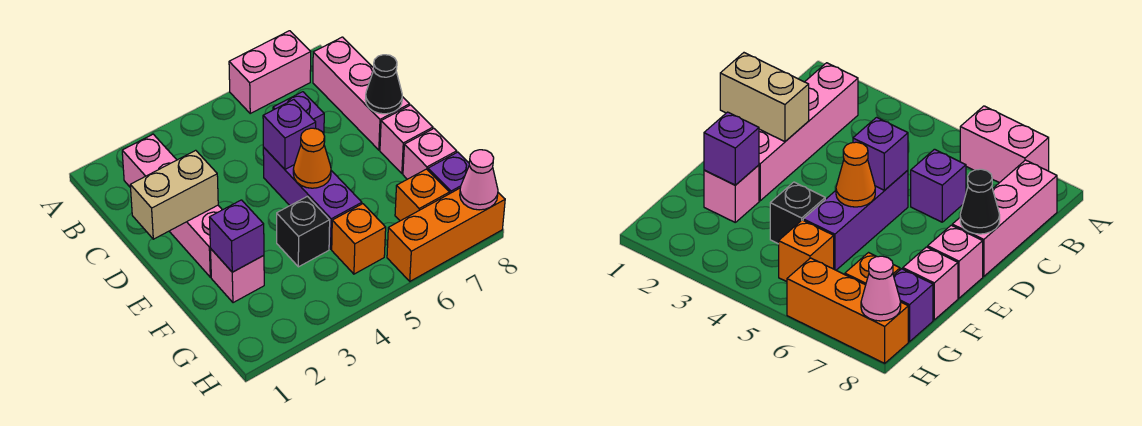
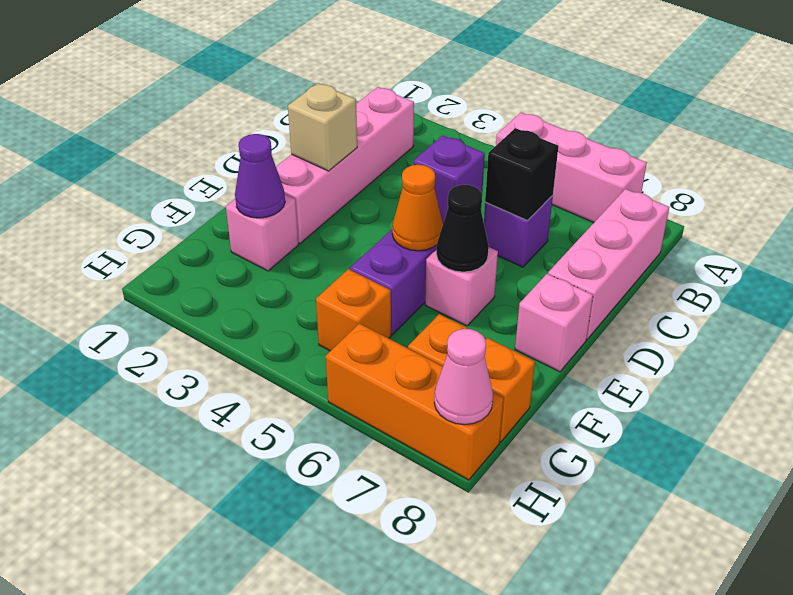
pink brick A6:A7 level 1 -> pink brick A5:A7 level 1
tan brick D1:D2 level 2 -> tan brick D2 level 2
black cone D8 level 2 -> black cone E6 level 2
purple brick F2 level 2 -> purple cone F2 level 2
black brick F4 level 1 -> black brick C6 level 2
pink brick F8 level 1 -> pink brick E6 level 1
purple brick G8 level 1 -> orange brick G8 level 1

